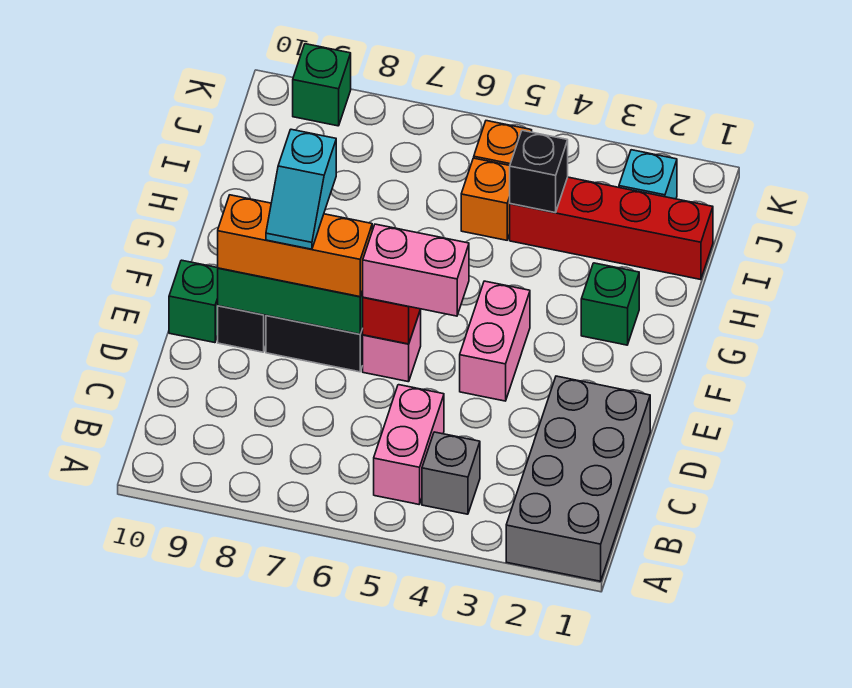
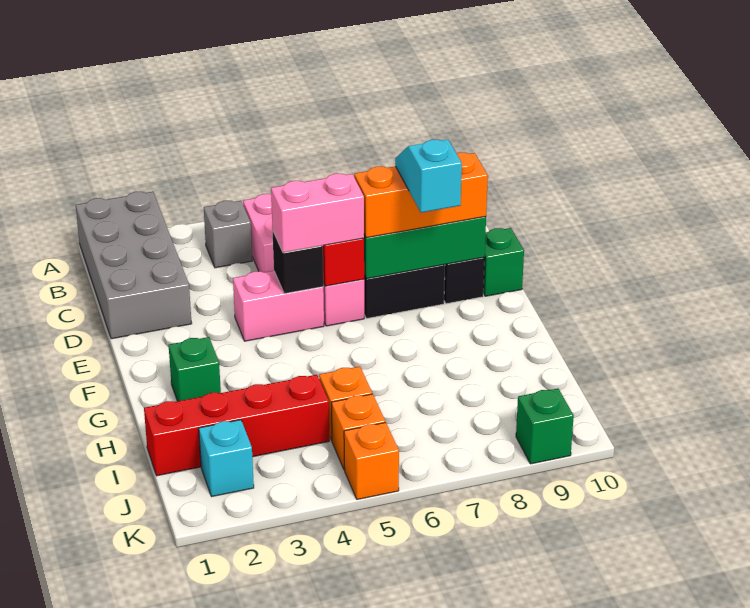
pink brick E4:F4 level 1 -> pink brick E4:E5 level 1
black brick I4 level 2 -> black brick E5 level 2
none -> orange brick K5 level 1

